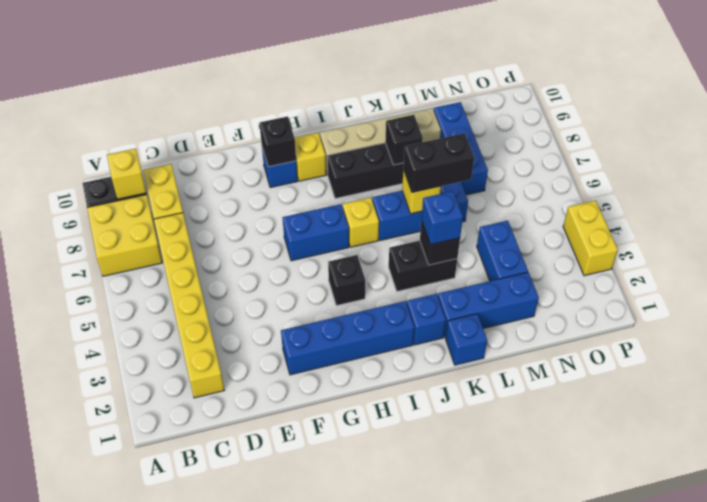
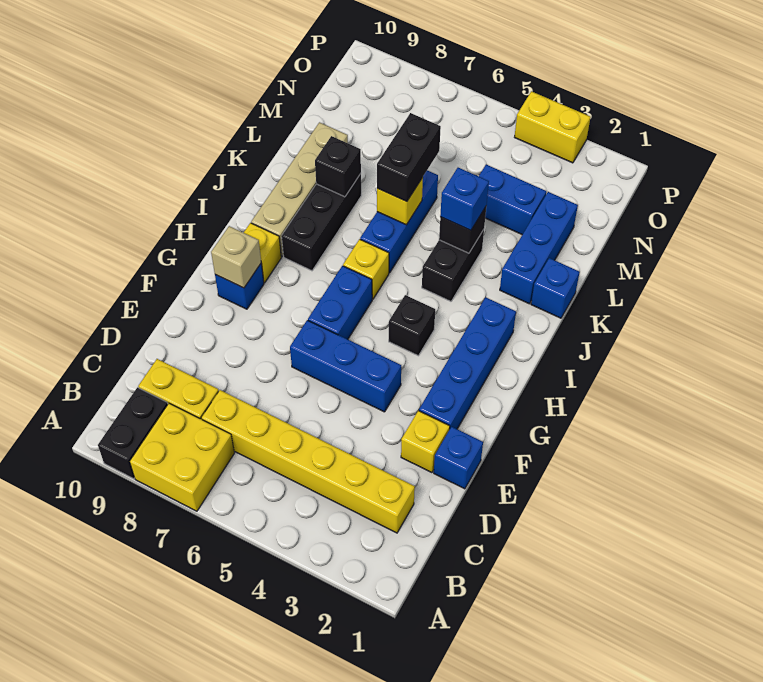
yellow brick B9 level 2 -> yellow brick E2 level 1
black brick G9 level 2 -> tan brick G9 level 2
blue brick J2 level 1 -> blue brick E1 level 1
blue brick M7:M9 level 1 -> blue brick F4:F6 level 1

